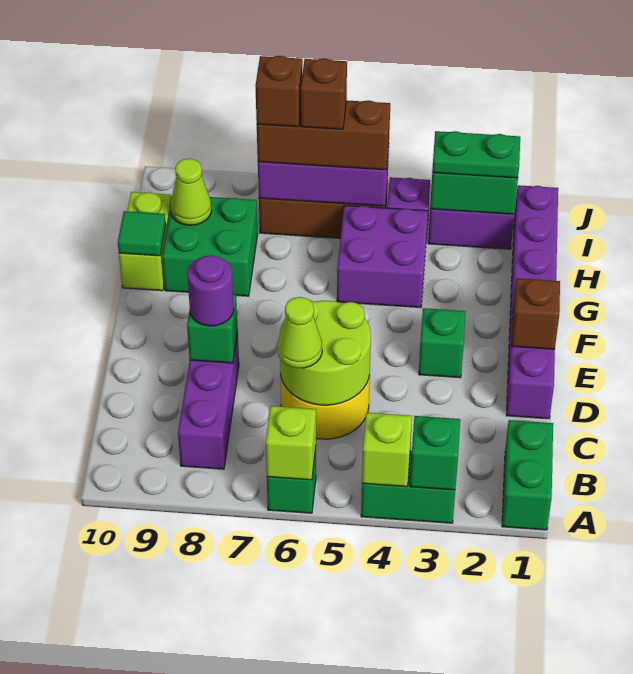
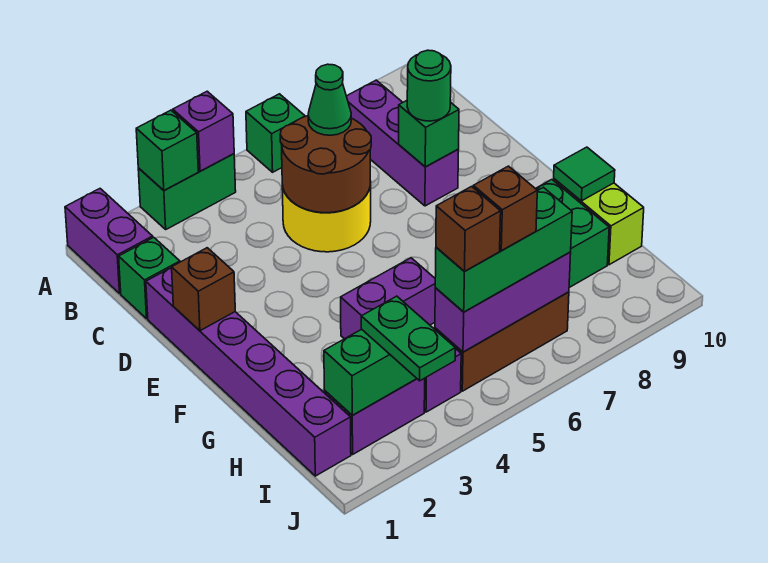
green brick A1:B1 level 1 -> purple brick A1:B1 level 1
lime brick A4 level 2 -> purple brick A4 level 2
lime brick A6 level 2 -> none
lime round brick C5:D6 level 2 -> brown round brick C5:D6 level 2
lime cone C6 level 3 -> green cone C6 level 3
purple round brick D8 level 3 -> green round brick D8 level 3
green brick E3 level 1 -> green brick C1 level 1
purple brick G4:H5 level 1 -> purple brick G4:G5 level 1
lime cone H9 level 2 -> none
green plate I2:I3 level 3 -> green plate I3:J3 level 3
brown brick I5:I7 level 3 -> green brick I5:I7 level 3
brown brick I7 level 4 -> brown brick I5 level 4

